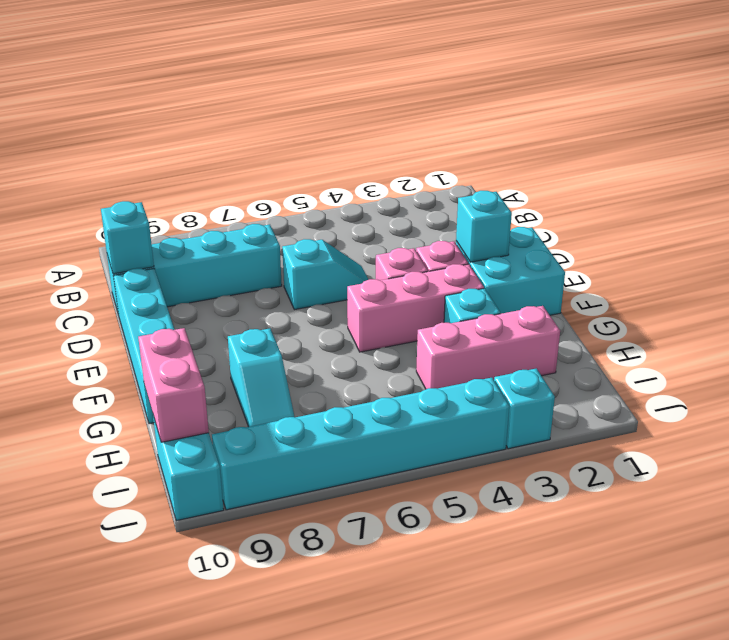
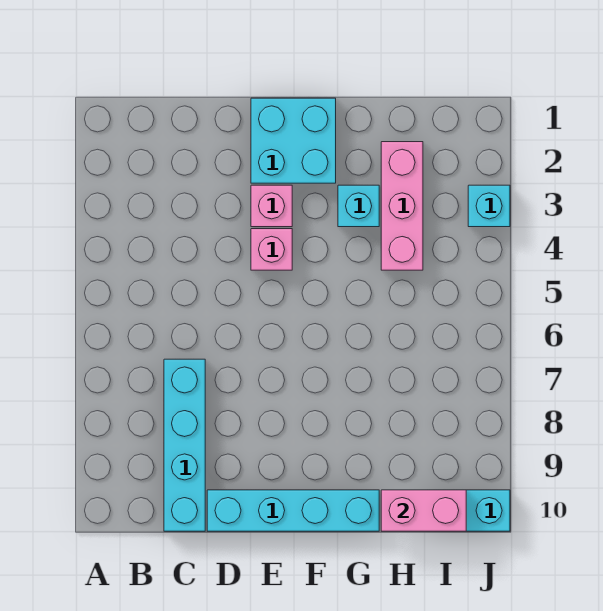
cyan brick C10 level 2 -> none
cyan slope D5:D6 level 1 top 6 -> none
cyan brick E2 level 2 -> none
pink brick F3:F5 level 1 -> none
cyan slope G8:H8 level 1 top G -> none
cyan brick J4:J9 level 1 -> none

